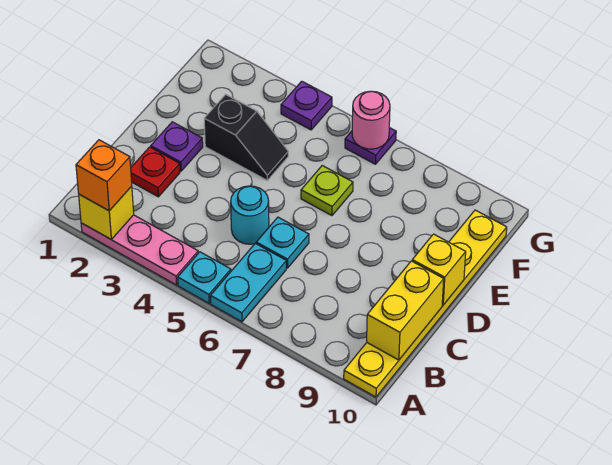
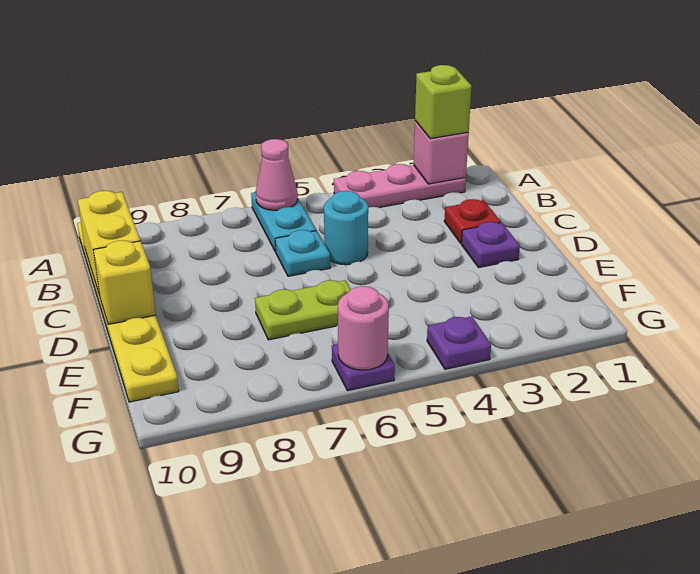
yellow brick A2 level 2 -> pink brick A2 level 2
orange brick A2 level 3 -> lime brick A2 level 3
cyan plate A5 level 1 -> none
none -> pink cone A6 level 2
black slope E3:E4 level 1 top 3 -> none
lime plate E6 level 1 -> lime plate E6:E7 level 1

